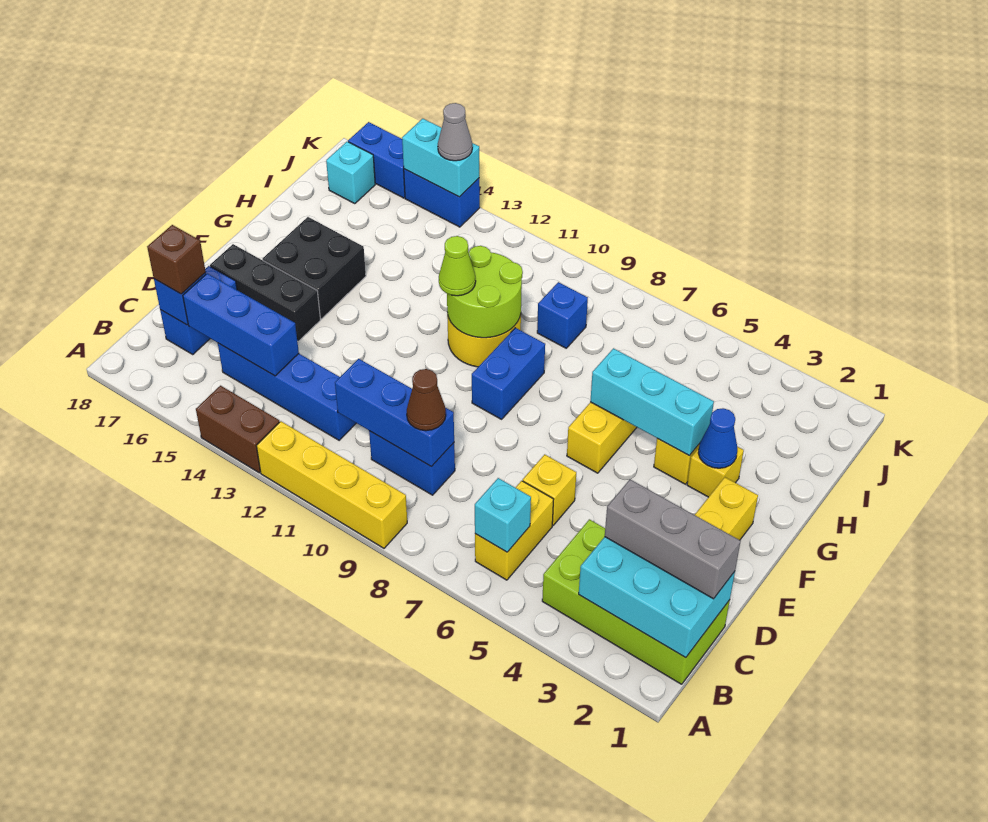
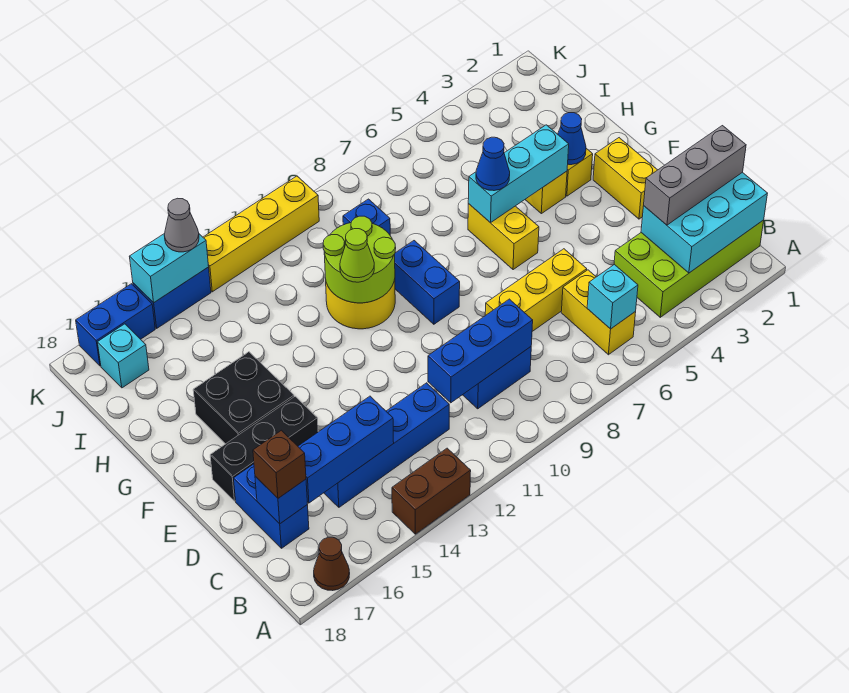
yellow brick A9:A12 level 1 -> yellow brick K10:K13 level 1
brown cone C9 level 3 -> brown cone A17 level 1
yellow brick D6 level 1 -> yellow brick D6:D8 level 1
none -> blue cone G6 level 3

